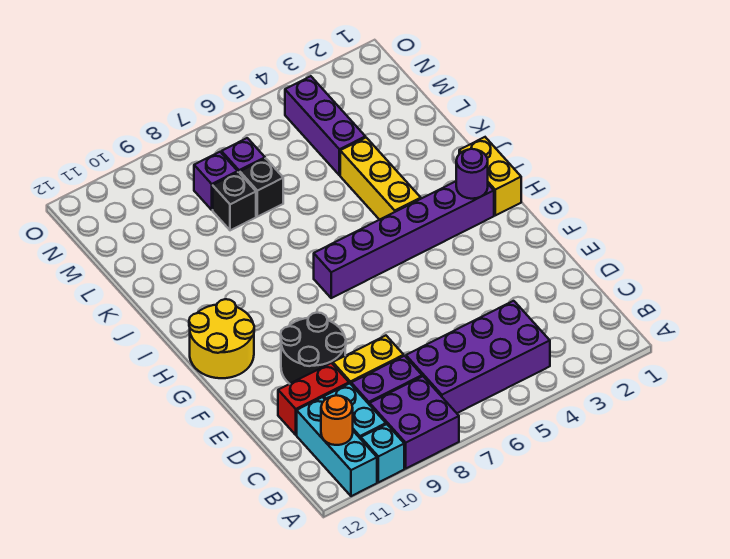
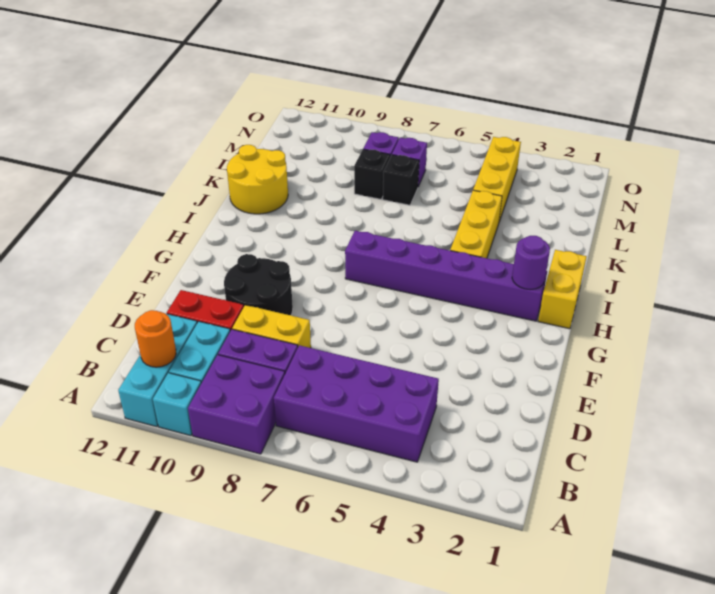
yellow round brick G11:H12 level 1 -> yellow round brick J11:K12 level 1
purple brick L4:N4 level 1 -> yellow brick L4:N4 level 1

